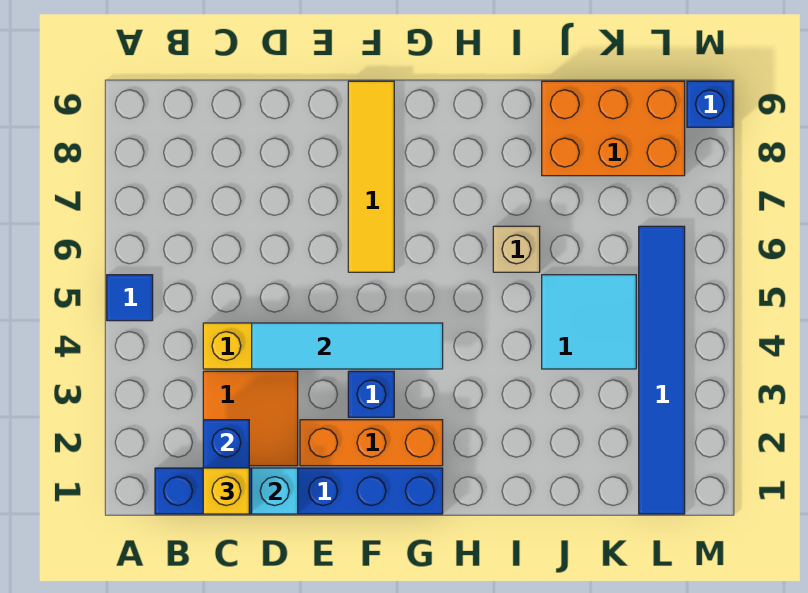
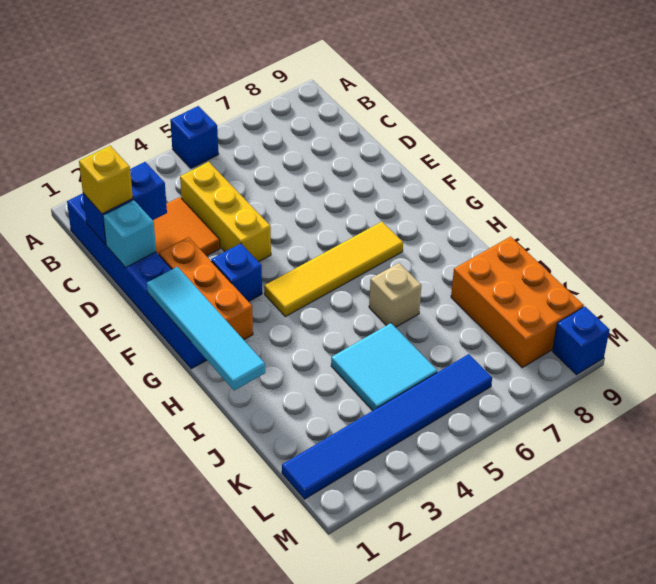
blue tile A5 level 1 -> blue brick A5 level 1
cyan tile D4:G4 level 2 -> cyan tile F1:I1 level 2
yellow tile F6:F9 level 1 -> yellow tile G4:G7 level 1

